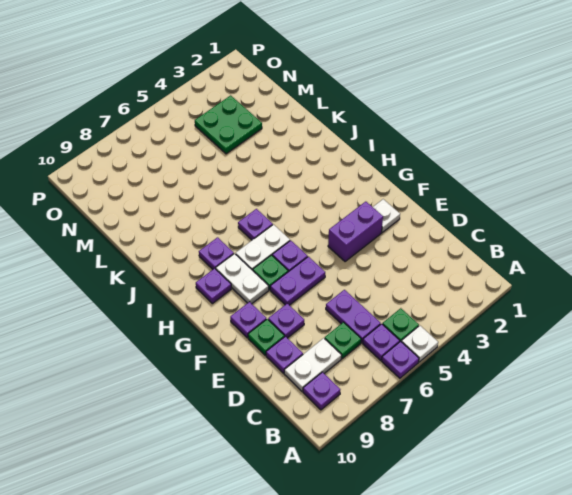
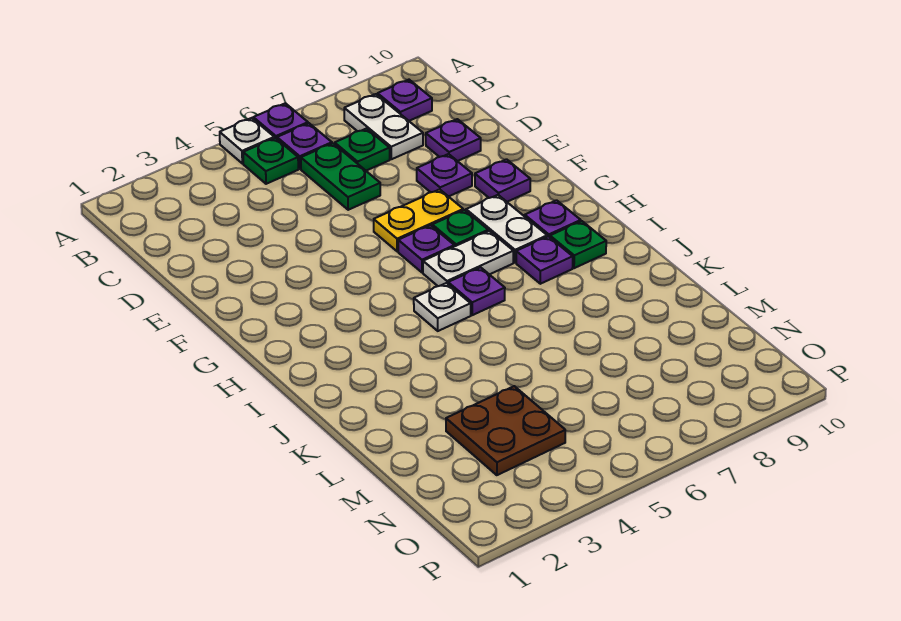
purple plate C6:D6 level 1 -> green plate C6:D6 level 1
white plate C8:C9 level 1 -> white plate B8:C8 level 1
green plate E9 level 1 -> green plate I9 level 1
white plate F2 level 1 -> white plate I5 level 1
purple brick F3:F4 level 1 -> none
purple plate F6:F7 level 1 -> yellow plate F6:F7 level 1
green plate M3:N4 level 1 -> brown plate M3:N4 level 1

